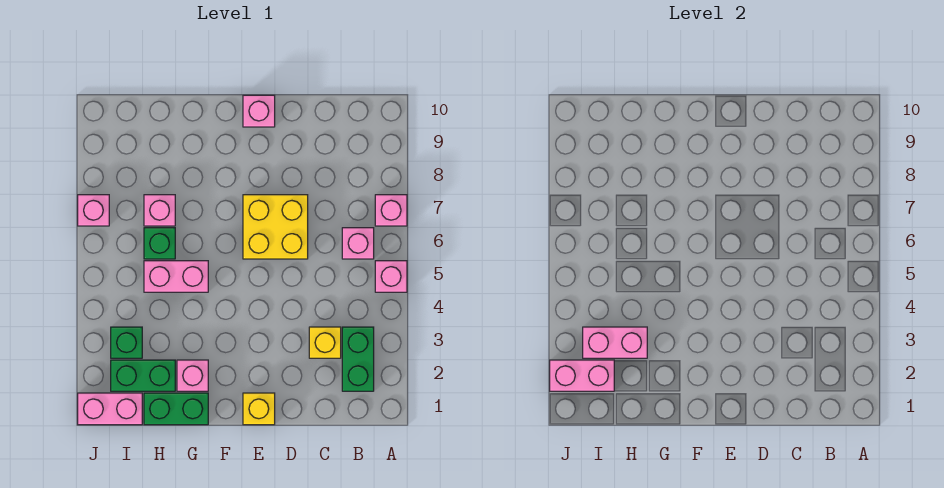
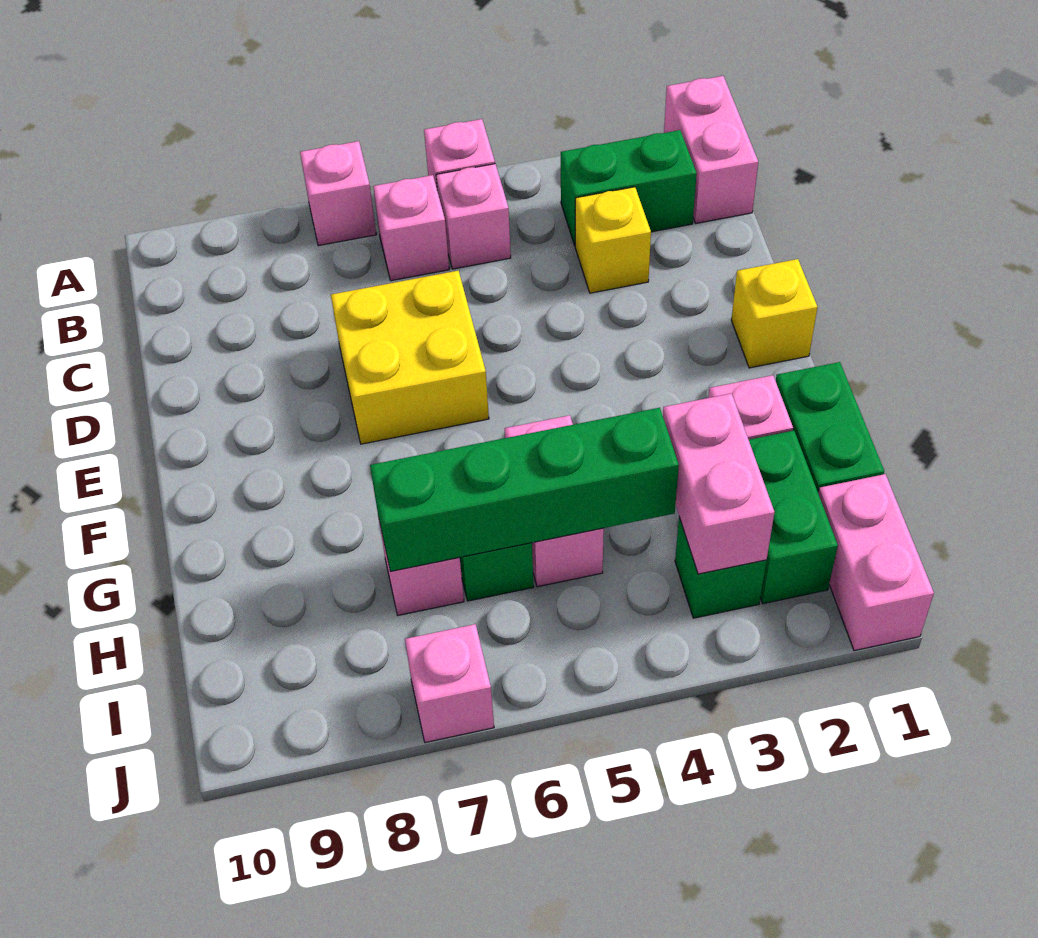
pink brick E10 level 1 -> pink brick B5 level 1
none -> green brick H4:H7 level 2
pink brick I2:J2 level 2 -> pink brick A1:B1 level 1

